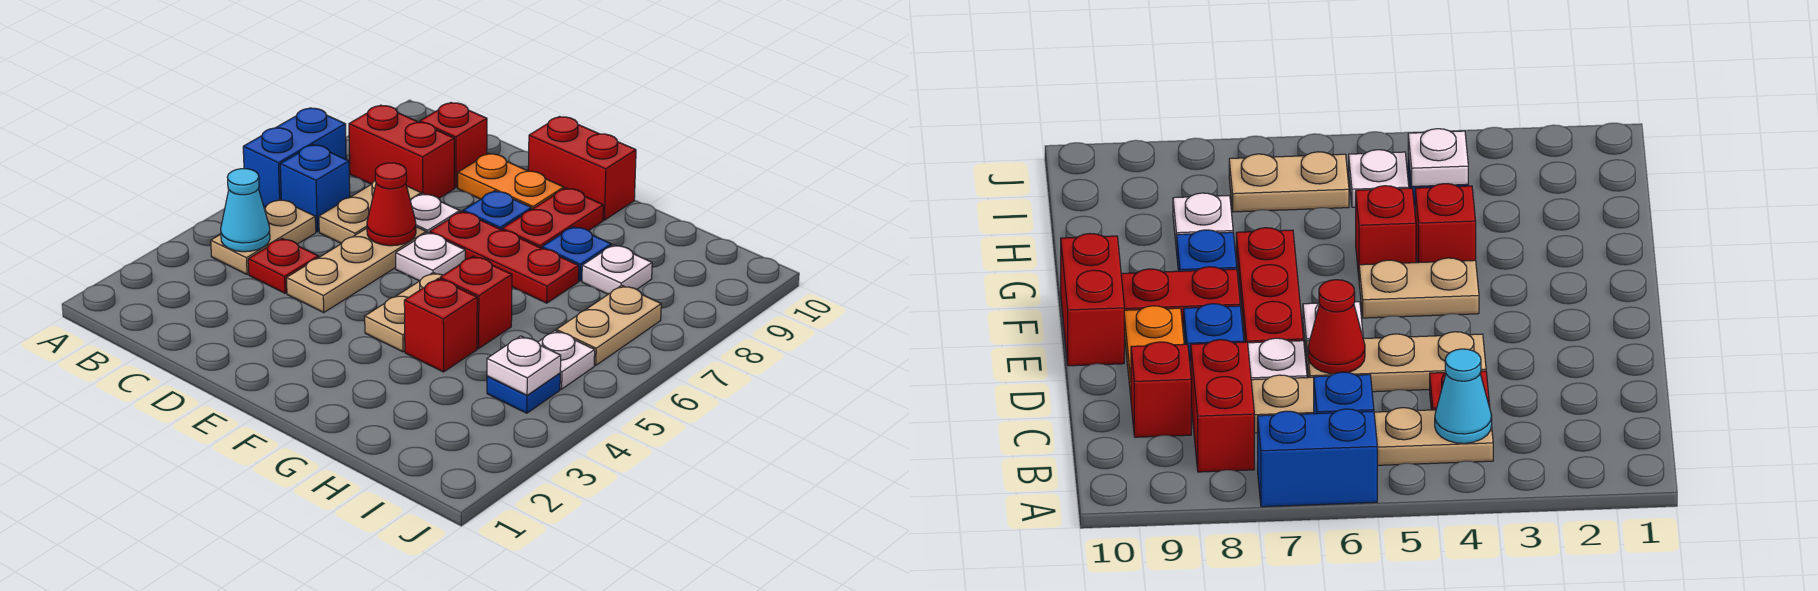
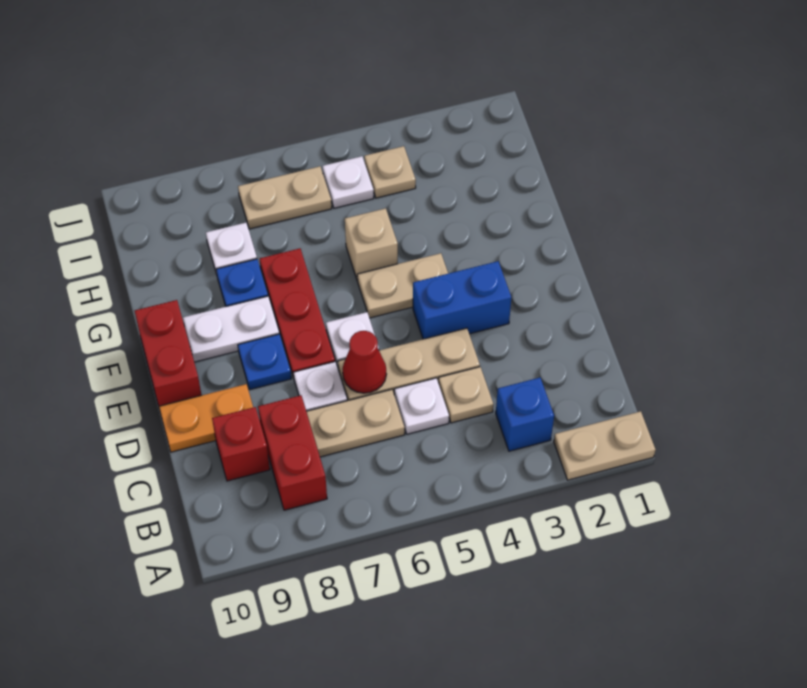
blue brick A6:A7 level 1 -> blue brick E3:E4 level 1
tan plate B4:B5 level 1 -> tan plate A1:A2 level 1
cyan cone B4 level 2 -> none
blue brick B6 level 1 -> blue brick B3 level 1
red plate C4 level 1 -> tan plate C4 level 1
orange plate D9:E9 level 1 -> orange plate D9:D10 level 1
red plate F8:F9 level 1 -> white plate F8:F9 level 1
red brick G4 level 1 -> none
red brick G5 level 1 -> tan brick G5 level 1
blue plate I4 level 1 -> tan plate I4 level 1
white plate I4 level 2 -> white plate C5 level 1

